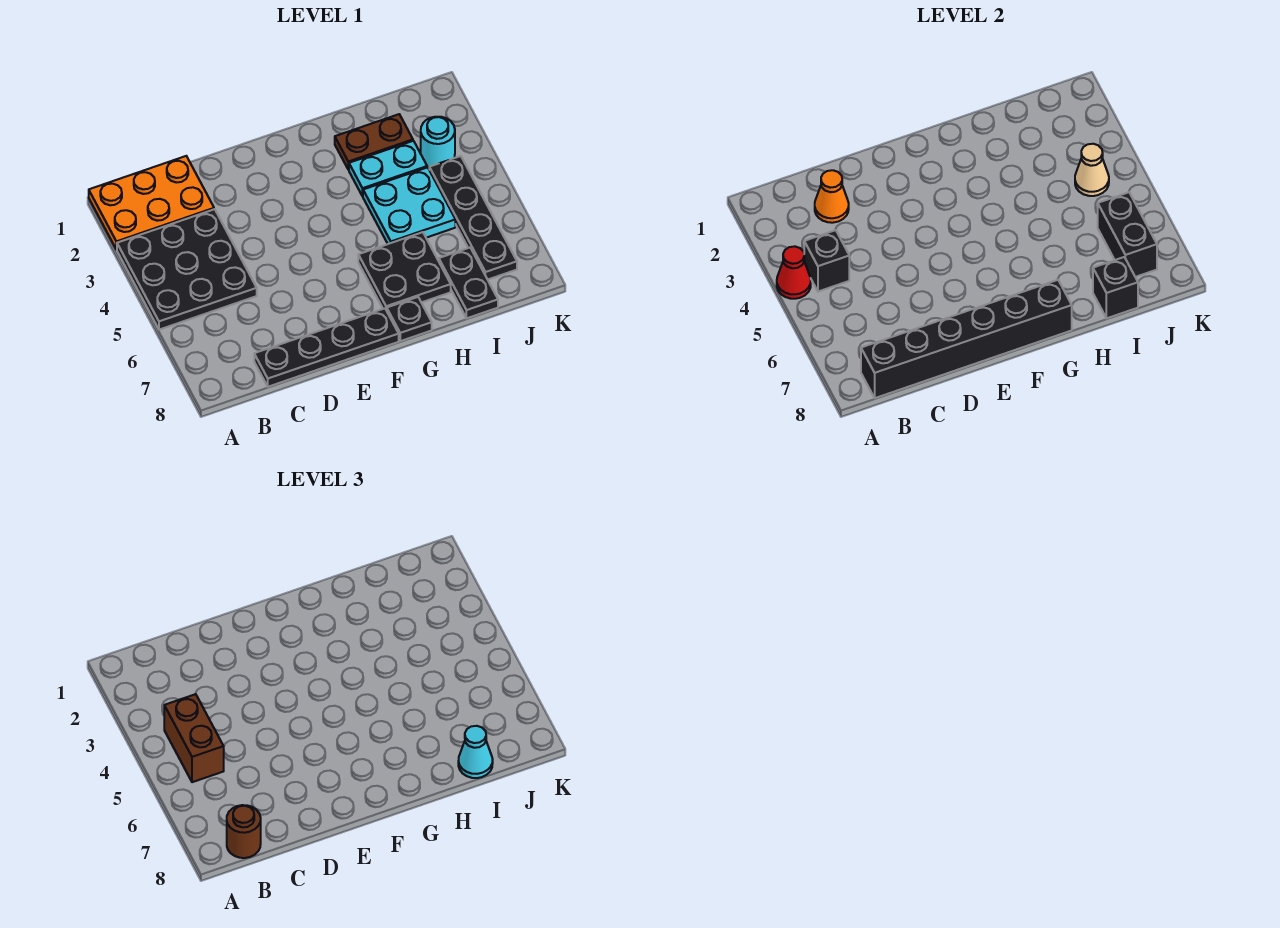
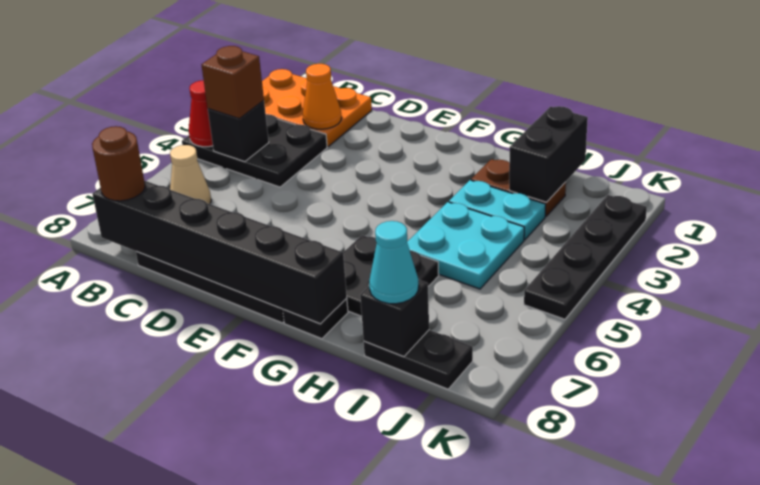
black plate A3:C5 level 1 -> black plate A3:C4 level 1
brown brick B4:B5 level 3 -> brown brick B4 level 3
black plate I7:I8 level 1 -> black plate I8:J8 level 1
cyan round brick J3 level 1 -> none
black plate J4:J7 level 1 -> black plate K2:K5 level 1
tan cone J4 level 2 -> tan cone B6 level 1
black brick J6:J7 level 2 -> black brick I1:I2 level 2

